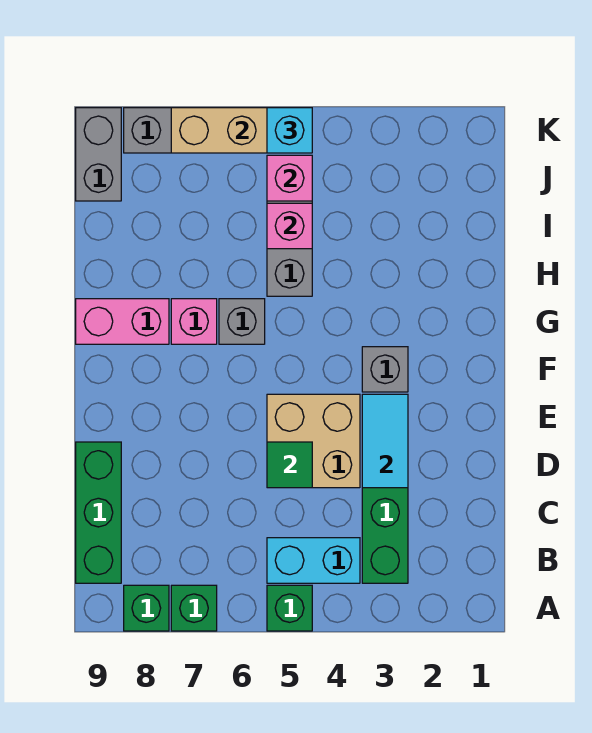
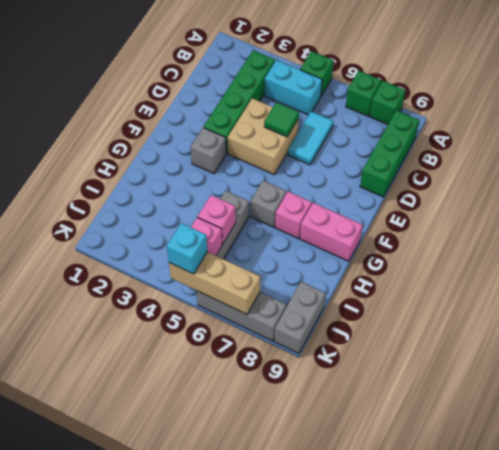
cyan tile D3:E3 level 2 -> cyan tile C6:D6 level 1

